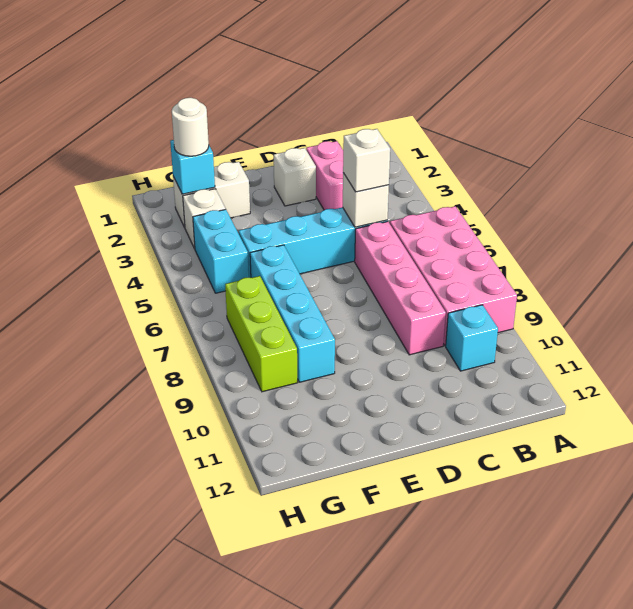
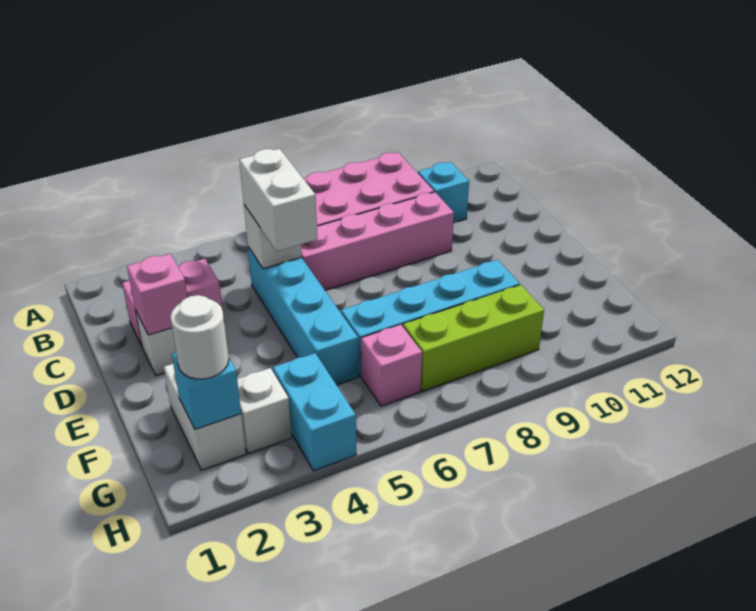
white brick C5 level 3 -> white brick C5:D5 level 3
none -> pink brick D2 level 2
cyan brick G4:G5 level 1 -> cyan brick G4:H4 level 1
none -> pink brick G6 level 1

